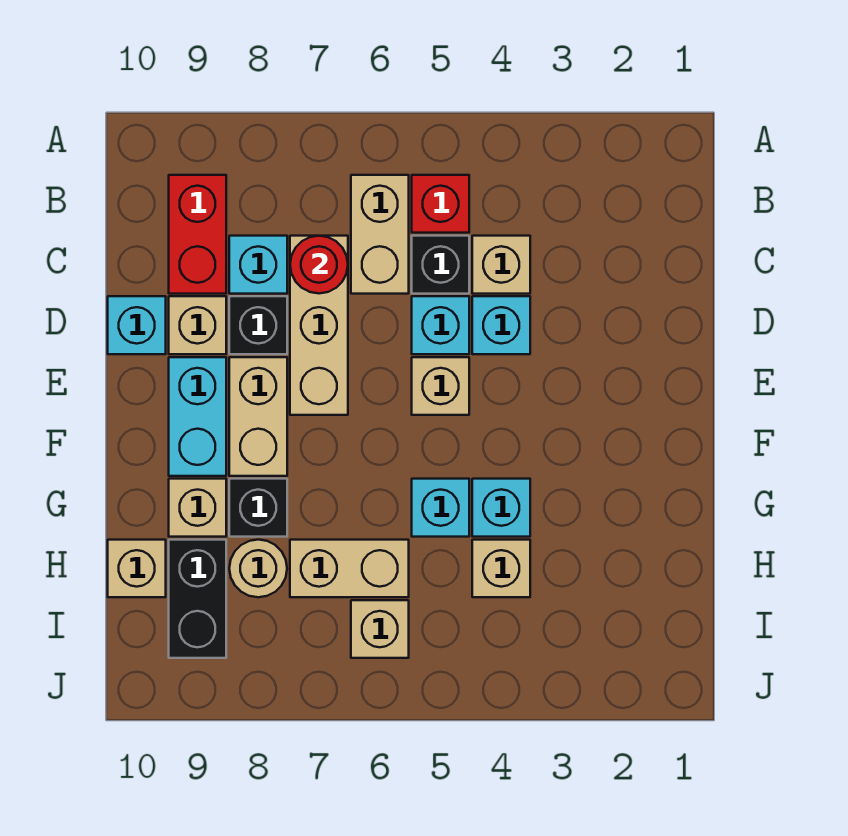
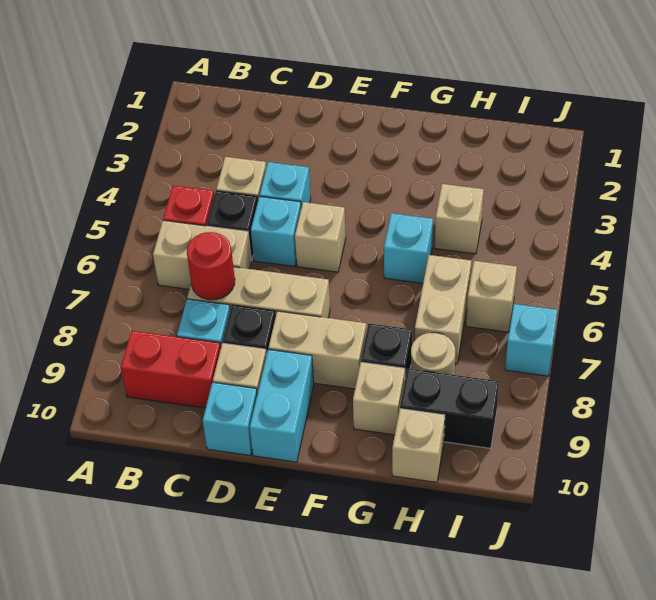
cyan brick E9:F9 level 1 -> cyan brick E9:E10 level 1
cyan brick G4 level 1 -> cyan brick J7 level 1

